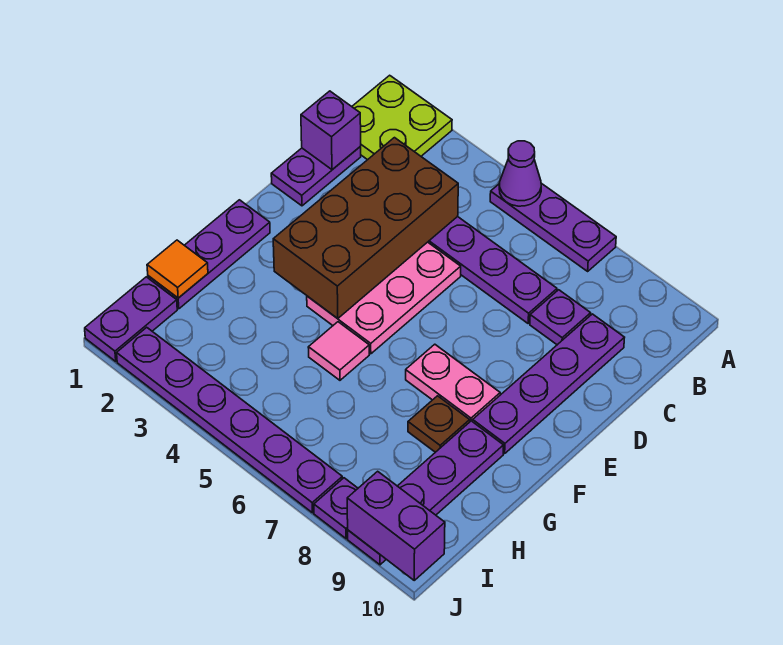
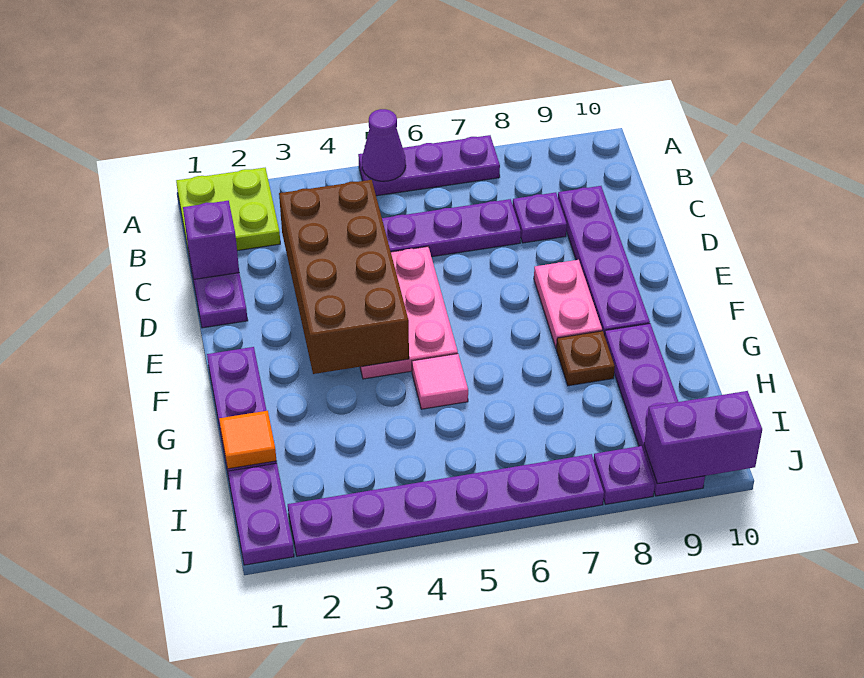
pink plate F7:F8 level 1 -> pink plate E8:F8 level 1

